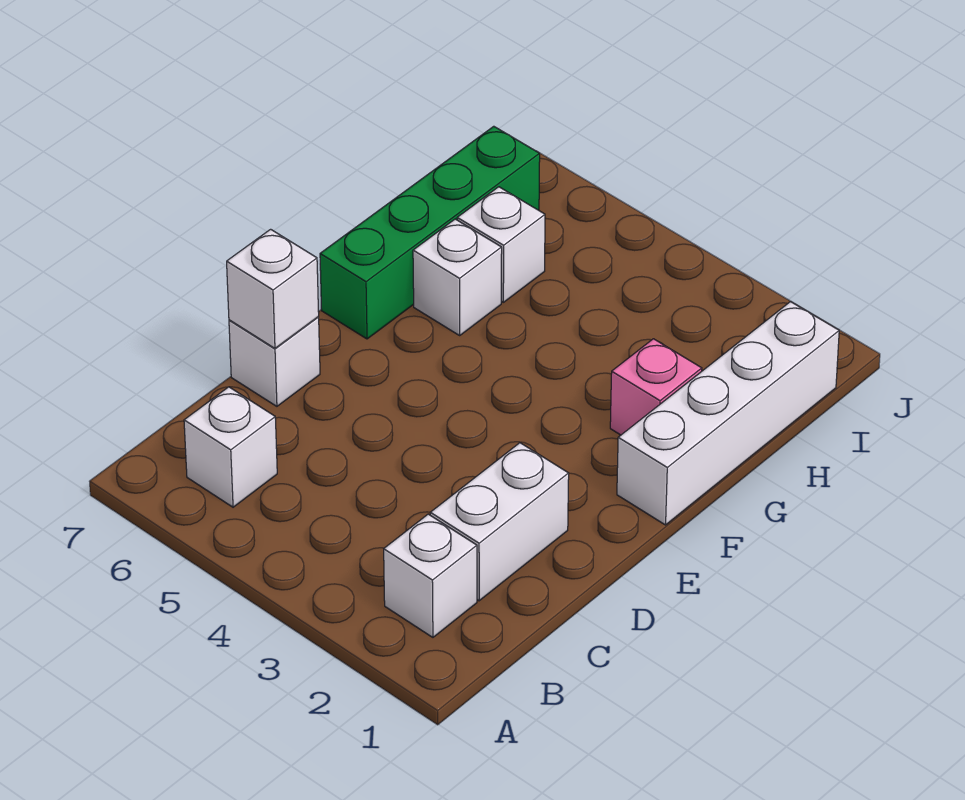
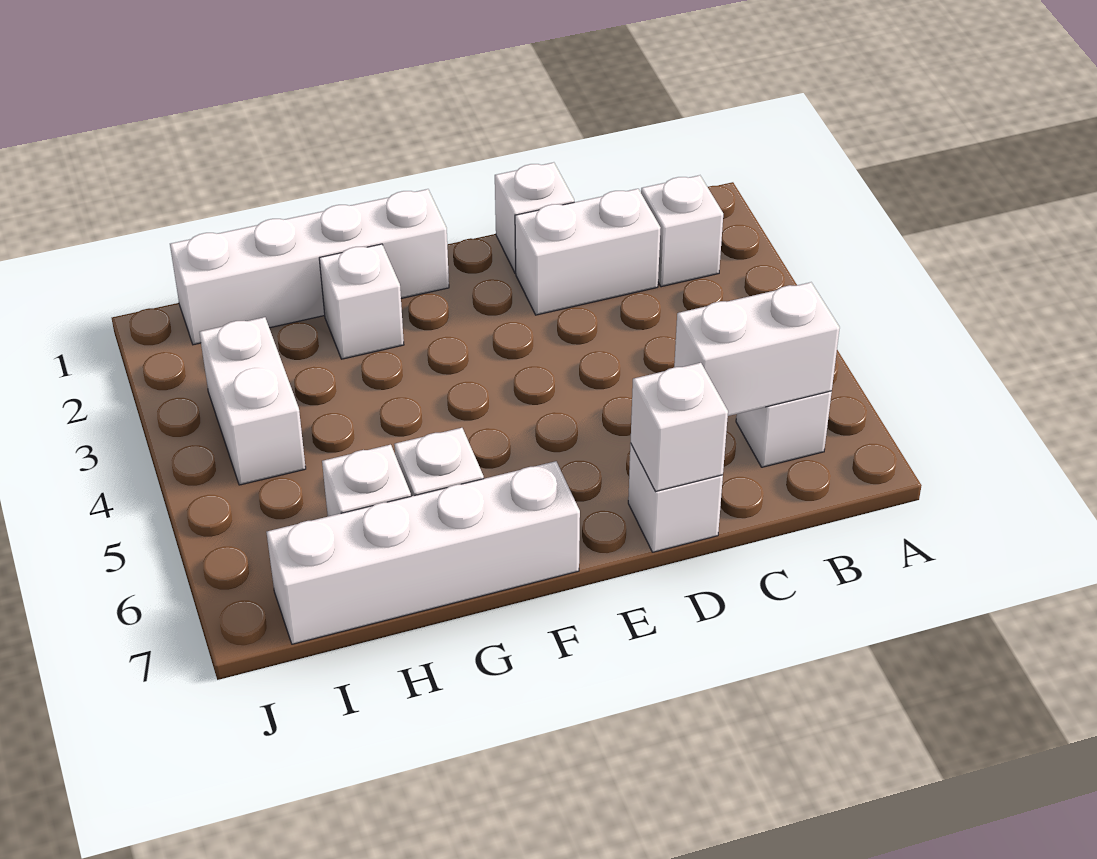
none -> white brick B6:C6 level 2
none -> white brick D1 level 1
green brick F7:I7 level 1 -> white brick F7:I7 level 1
pink brick G2 level 1 -> white brick G2 level 1
none -> white brick I3:I4 level 1

